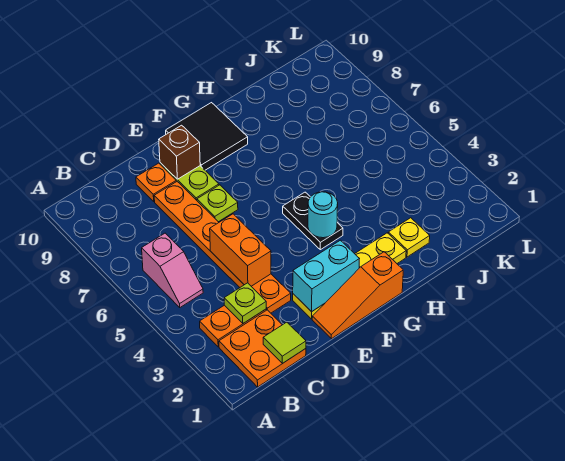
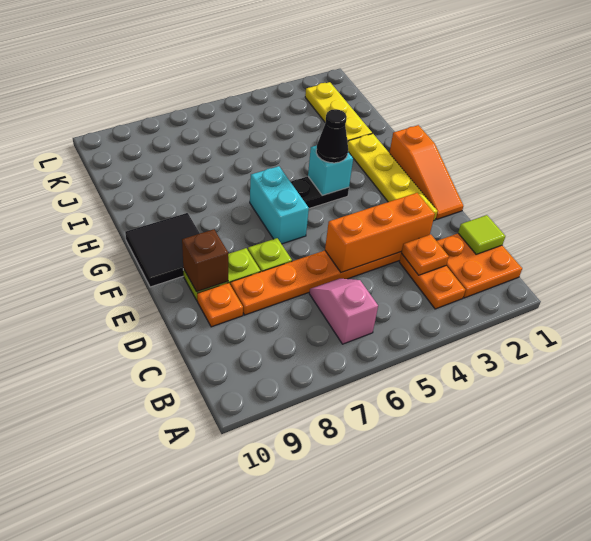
pink slope B5:B6 level 1 top 6 -> pink slope B6:C6 level 1 top B
lime plate C3 level 2 -> orange plate C3 level 2
orange brick D4:D5 level 2 -> orange brick D3:D5 level 2
cyan brick E2:F2 level 2 -> cyan brick F6:G6 level 1
cyan round brick G4 level 2 -> cyan brick G4 level 2
none -> black cone G4 level 3
yellow plate I2 level 1 -> yellow plate I2:K2 level 1

